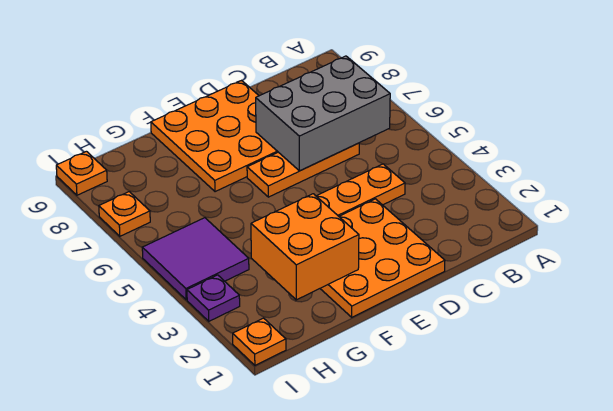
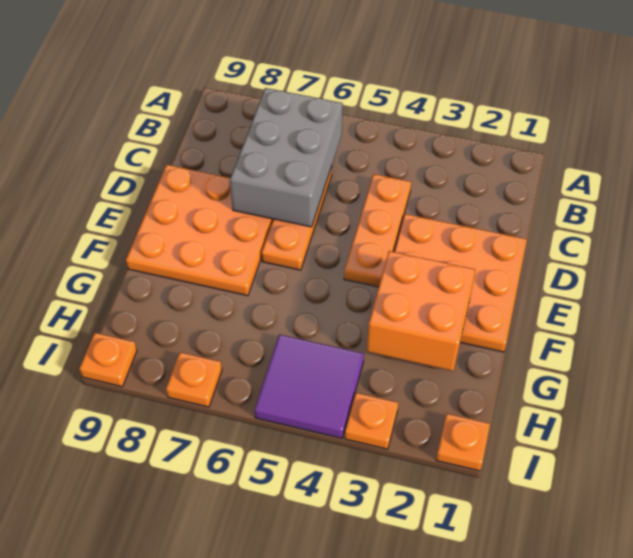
purple plate I3 level 1 -> orange plate I3 level 1

